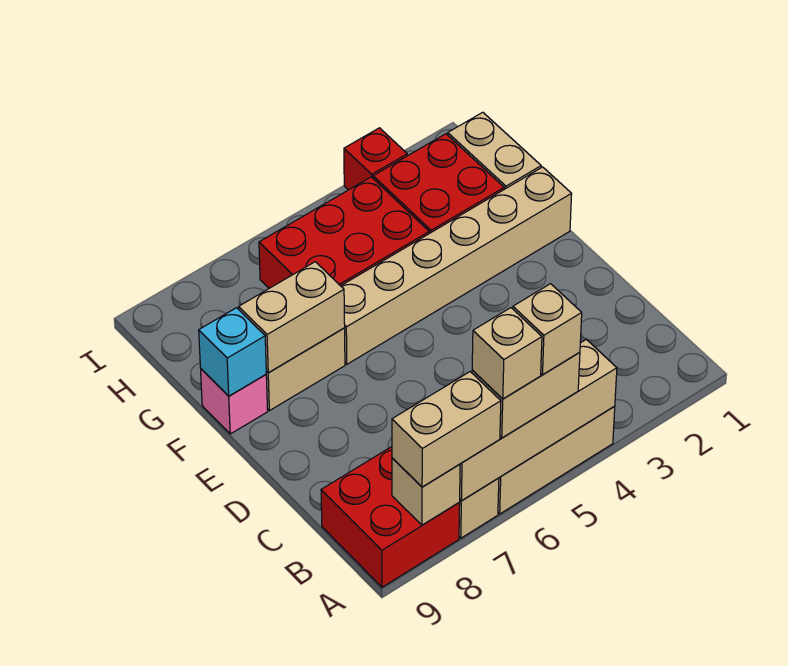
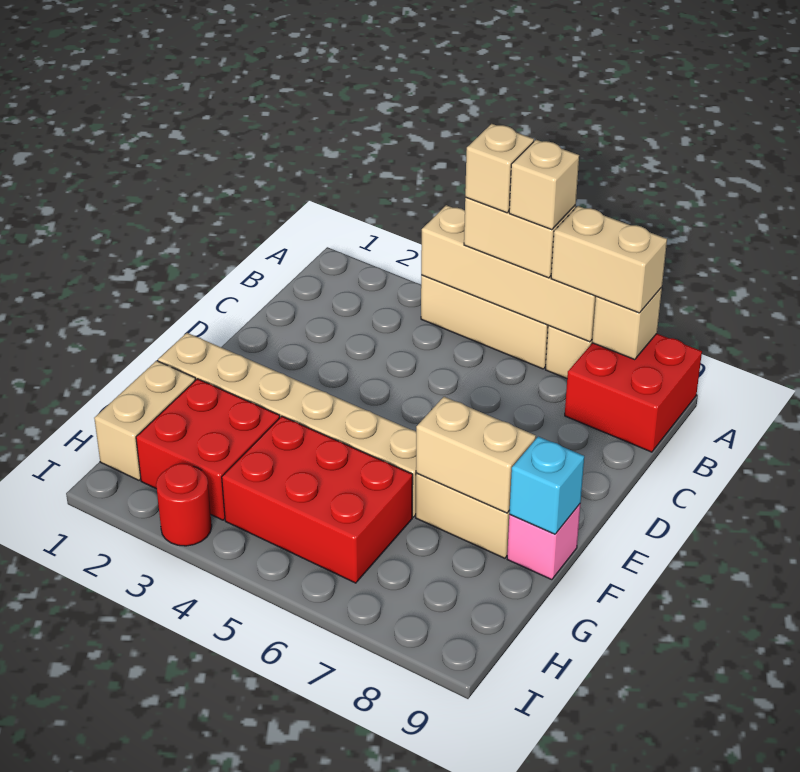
red brick I3 level 1 -> red round brick I3 level 1

